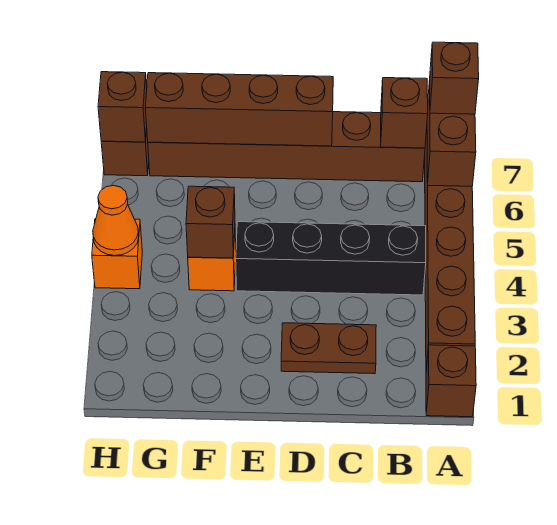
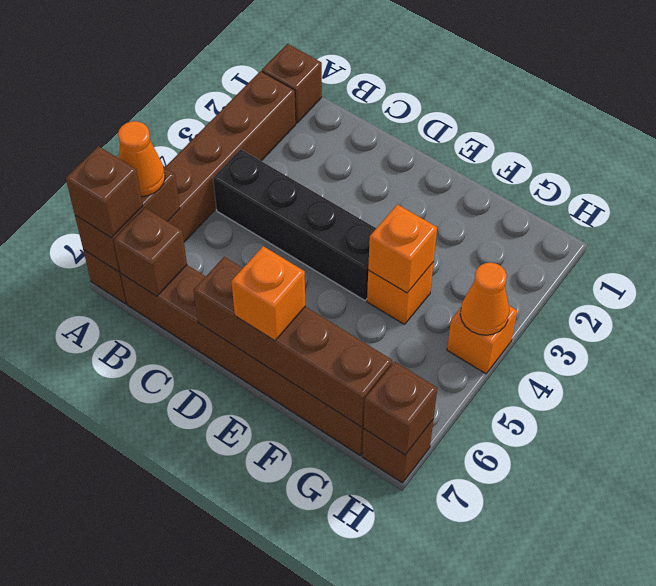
none -> orange cone A6 level 3
brown plate C2:D2 level 1 -> none
none -> orange brick E7 level 3
brown brick F4 level 2 -> orange brick F4 level 2

